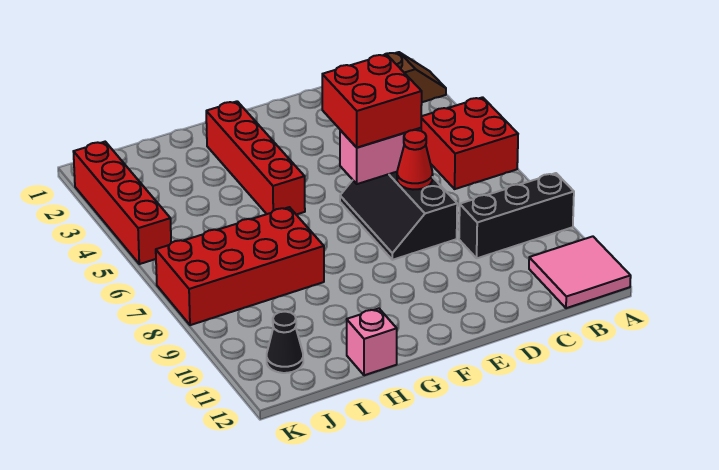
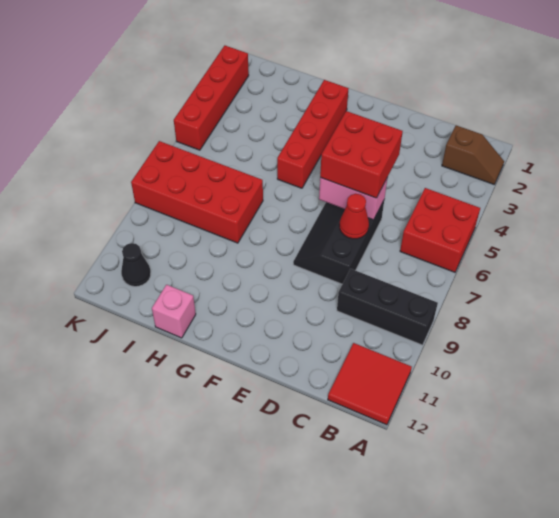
pink tile A11:B12 level 1 -> red tile A11:B12 level 1

